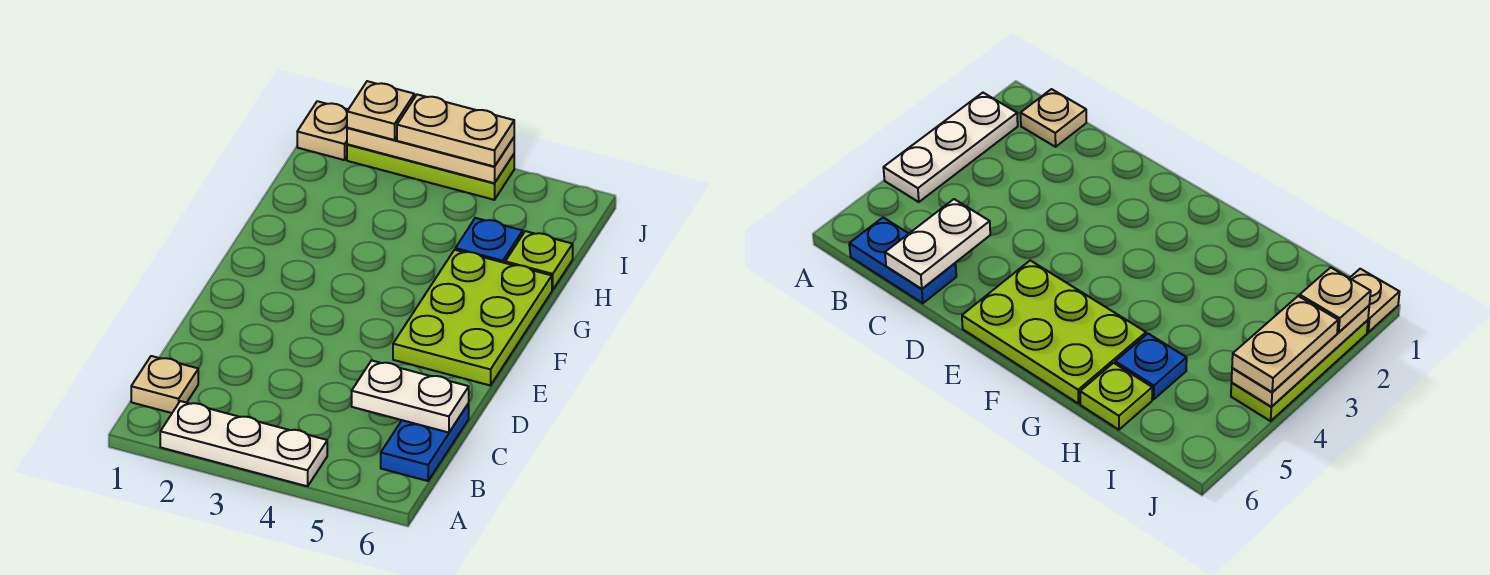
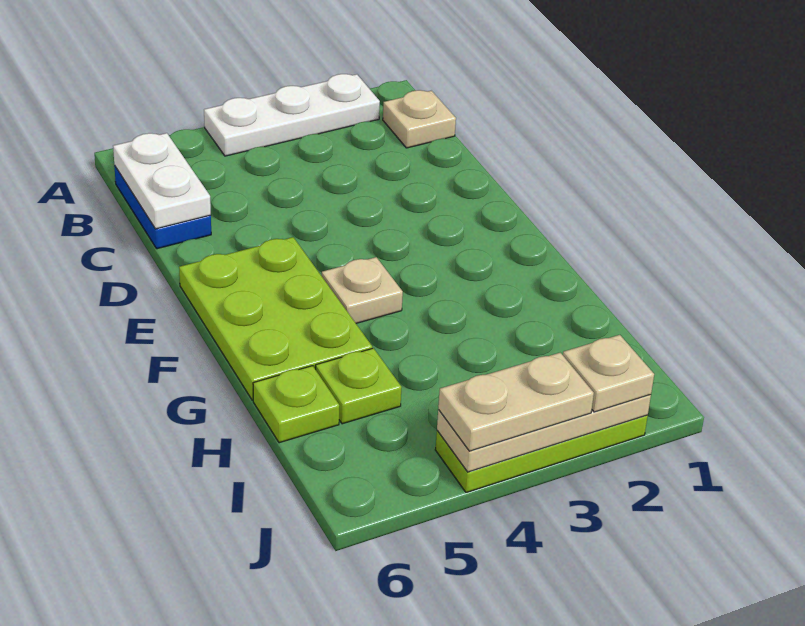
white plate C5:C6 level 2 -> white plate B6:C6 level 2
blue plate H5 level 1 -> lime plate H5 level 1
tan plate J1 level 1 -> tan plate F4 level 1

